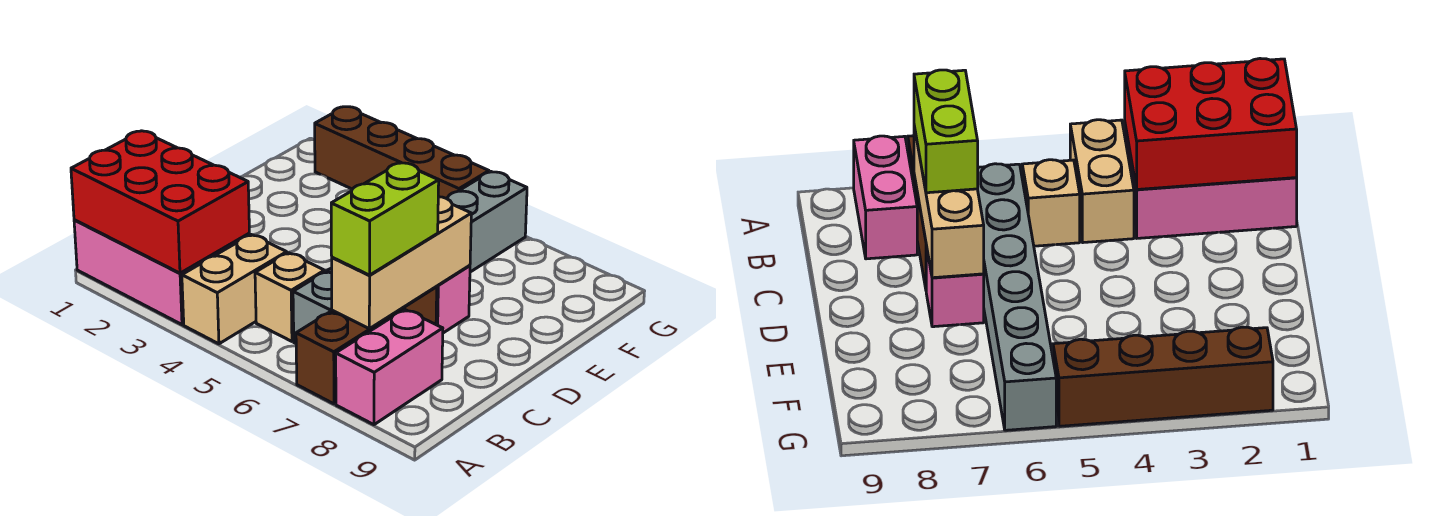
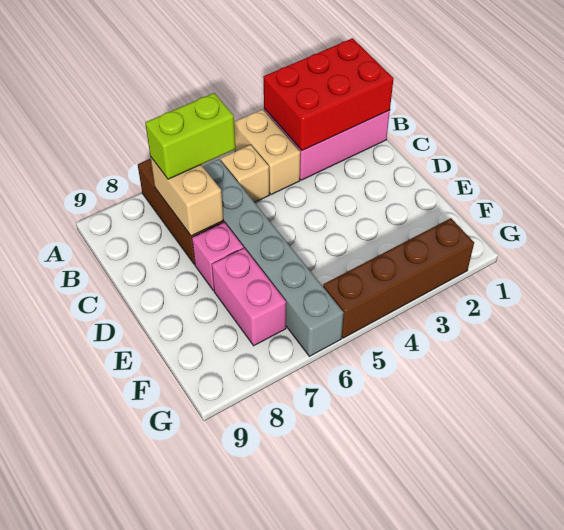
pink brick A8:B8 level 1 -> pink brick E7:F7 level 1
tan brick B7:D7 level 2 -> tan brick B7:C7 level 2
lime brick B7:C7 level 3 -> lime brick B6:B7 level 3

